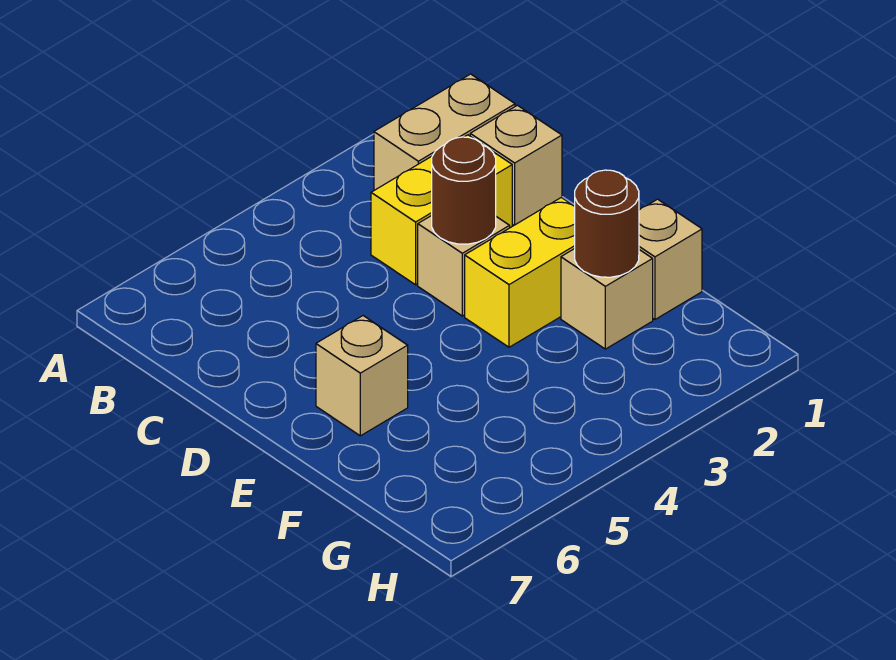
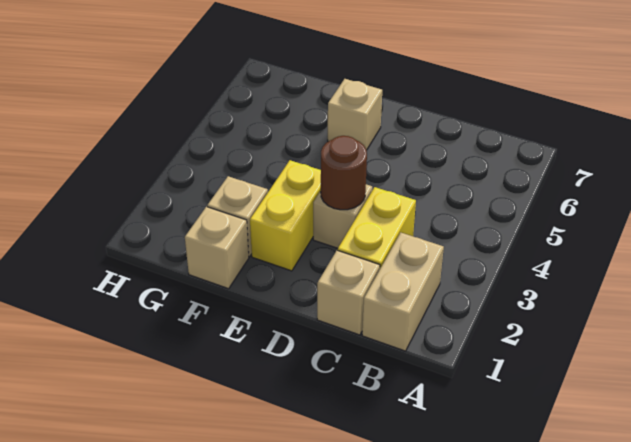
brown round brick F2 level 2 -> none

